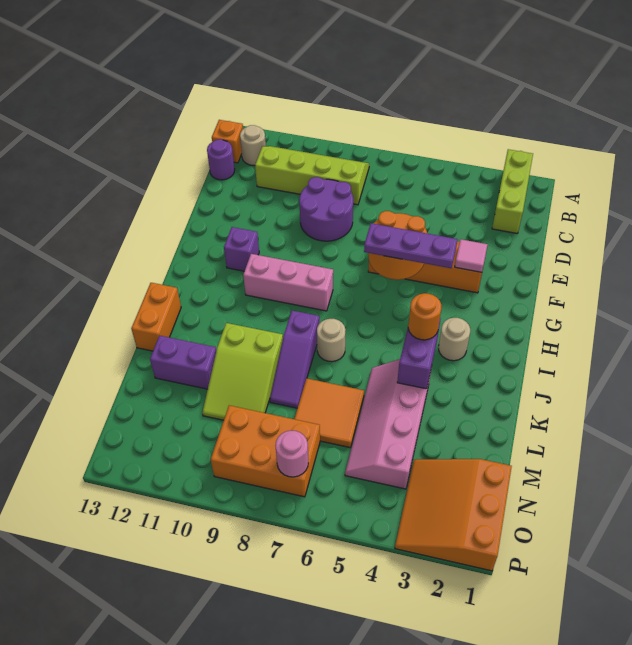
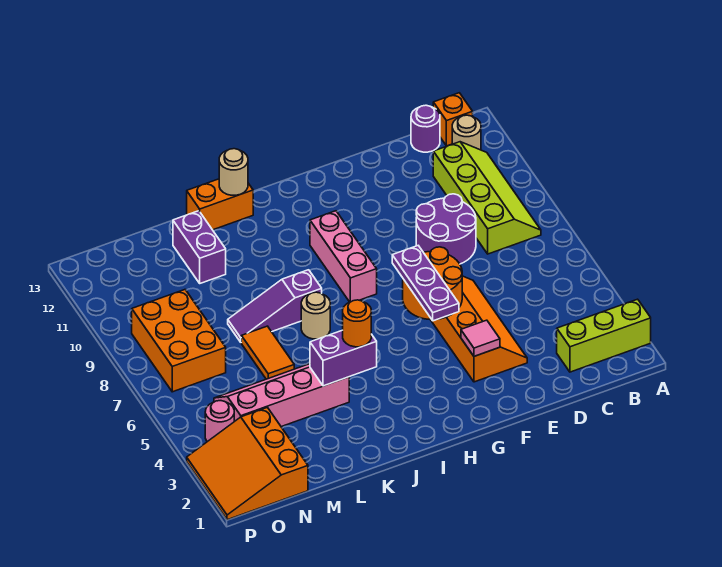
purple brick G11 level 1 -> none
tan round brick I3 level 1 -> tan round brick J13 level 2
lime slope K9:M10 level 1 top K -> none
orange tile L6:M7 level 1 -> orange tile L6:L7 level 1
orange slope N1:P3 level 1 top 1 -> orange slope N1:P3 level 1 top N
pink round brick O7 level 2 -> pink round brick O4 level 1

